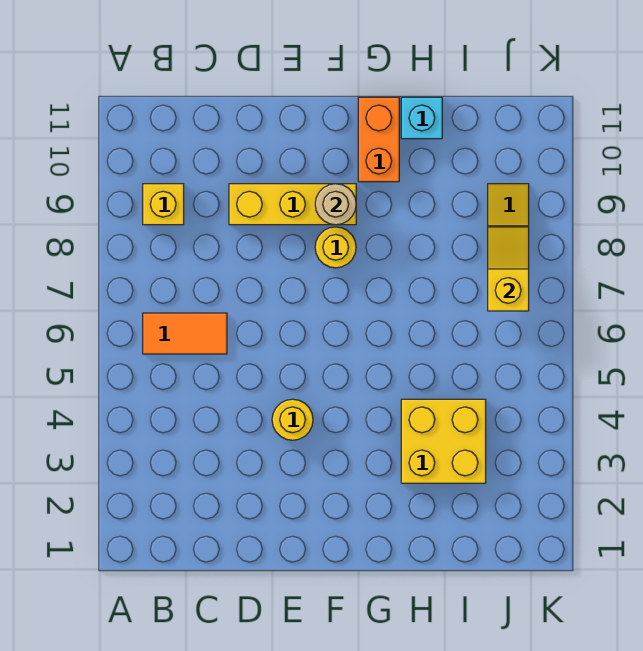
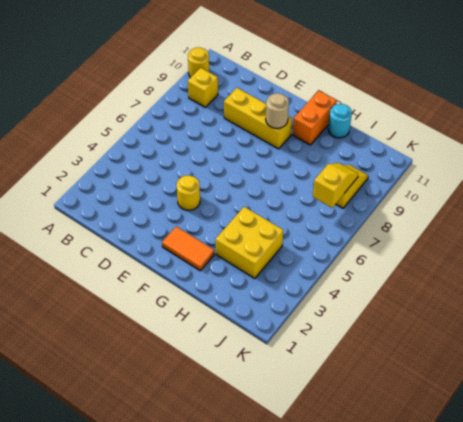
orange tile B6:C6 level 1 -> orange tile F2:G2 level 1
yellow round brick F8 level 1 -> yellow round brick A10 level 1
cyan brick H11 level 1 -> cyan round brick H11 level 1

